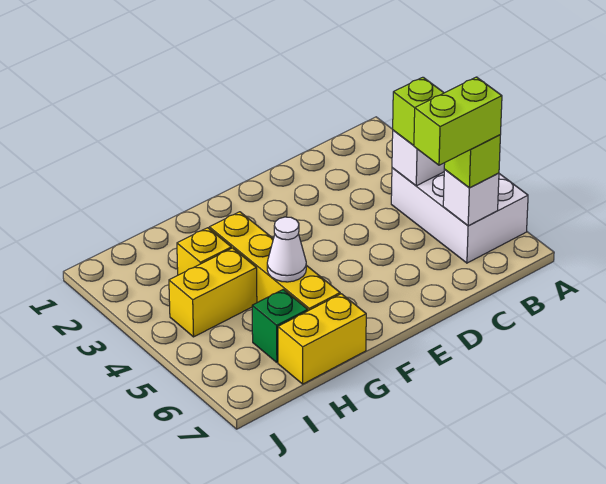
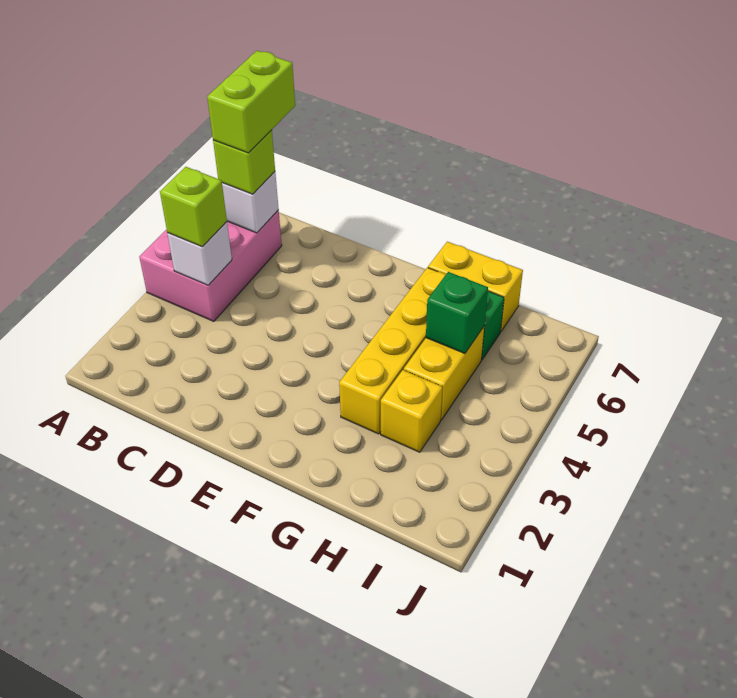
white brick A4:B6 level 1 -> pink brick A4:B6 level 1
lime brick B6:C6 level 4 -> lime brick B6:B7 level 4
white cone G5 level 2 -> none
yellow brick H4:I4 level 1 -> yellow brick H4:H5 level 1
none -> green brick H5 level 2

